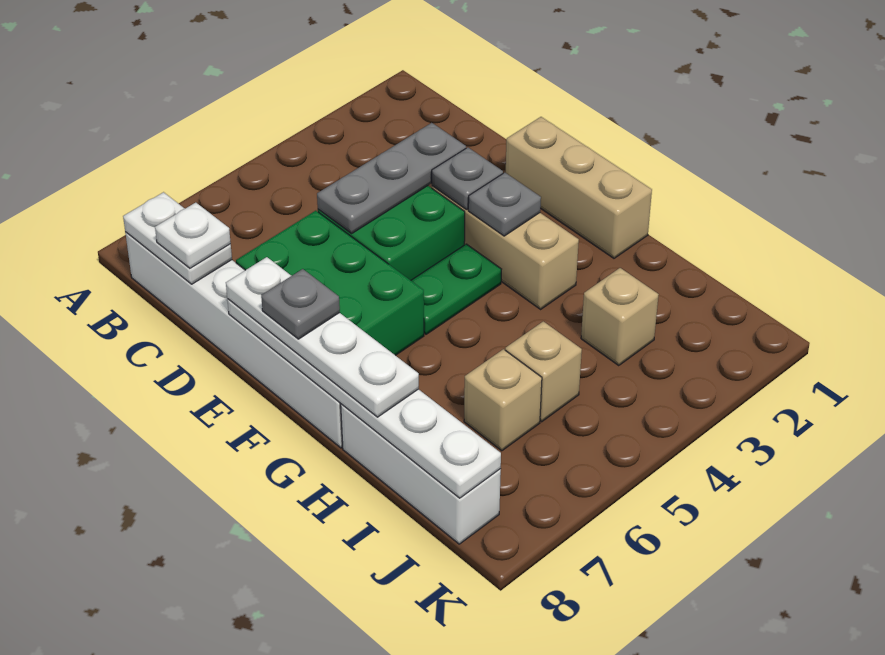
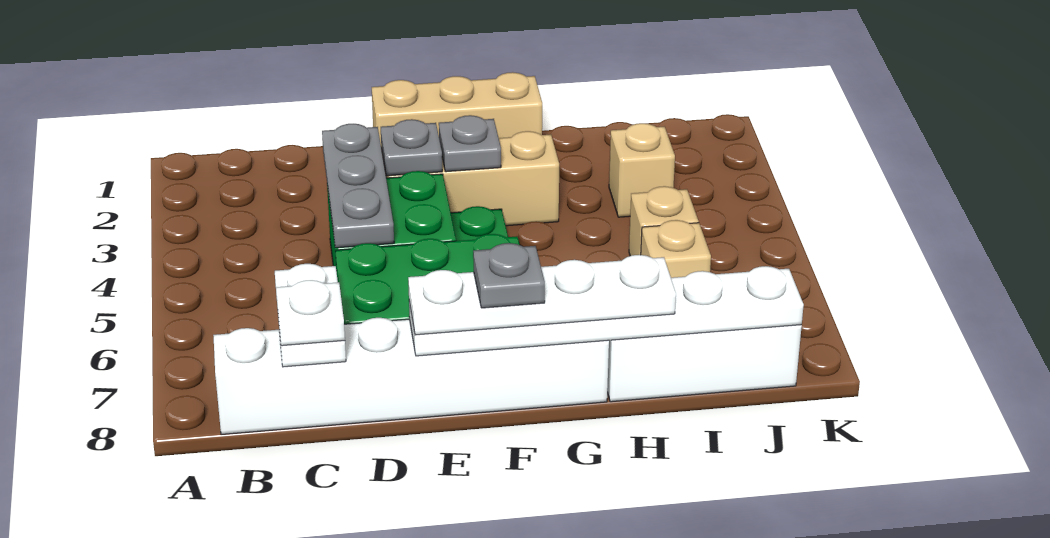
white plate B8:C8 level 2 -> white plate C7:C8 level 2

